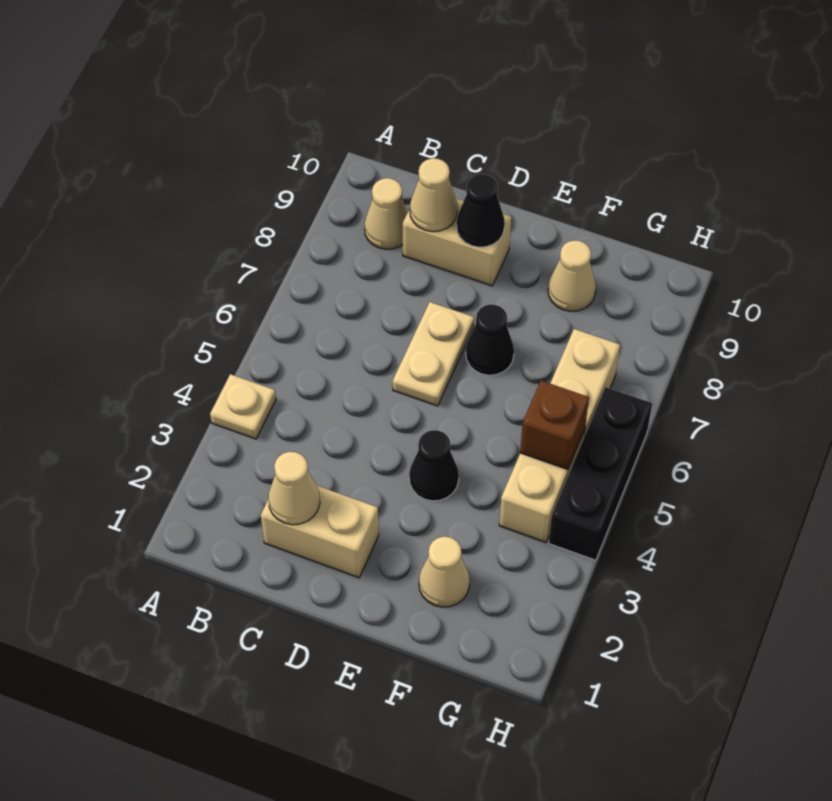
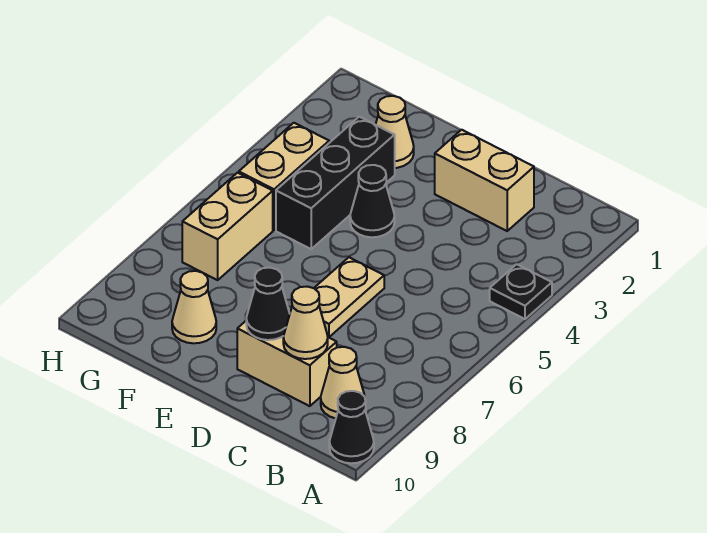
tan plate A4 level 1 -> black plate A4 level 1
tan cone C2 level 2 -> none
black cone E7 level 1 -> black cone A10 level 1
brown brick G5 level 2 -> none
black brick H4:H6 level 1 -> black brick F3:F5 level 1

